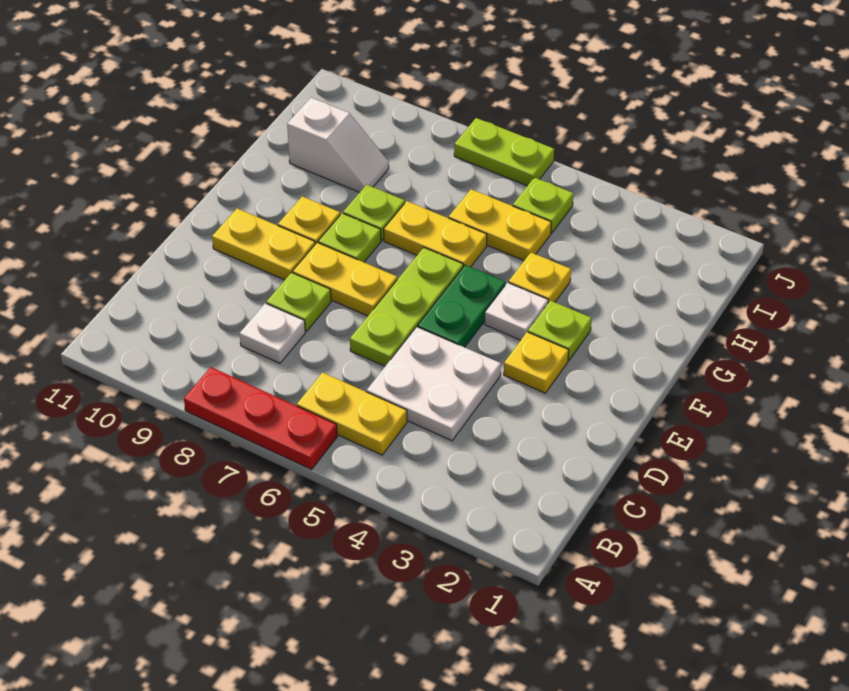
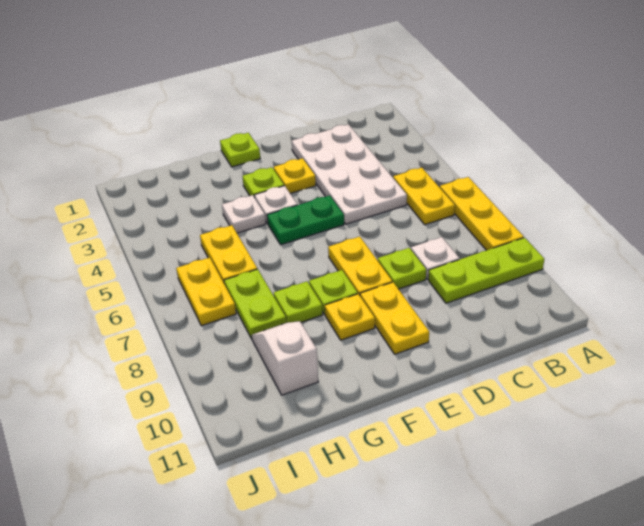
red plate A6:A8 level 1 -> yellow plate A6:A8 level 1
white plate C4:D5 level 1 -> white plate C2:D5 level 1
lime plate D6:F6 level 1 -> lime plate A9:C9 level 1
yellow plate G4 level 1 -> white plate G4 level 1
yellow plate G6:G7 level 1 -> yellow plate I6:I7 level 1
lime plate I5 level 1 -> lime plate F1 level 1
lime plate J6:J7 level 1 -> lime plate H7:H8 level 1

